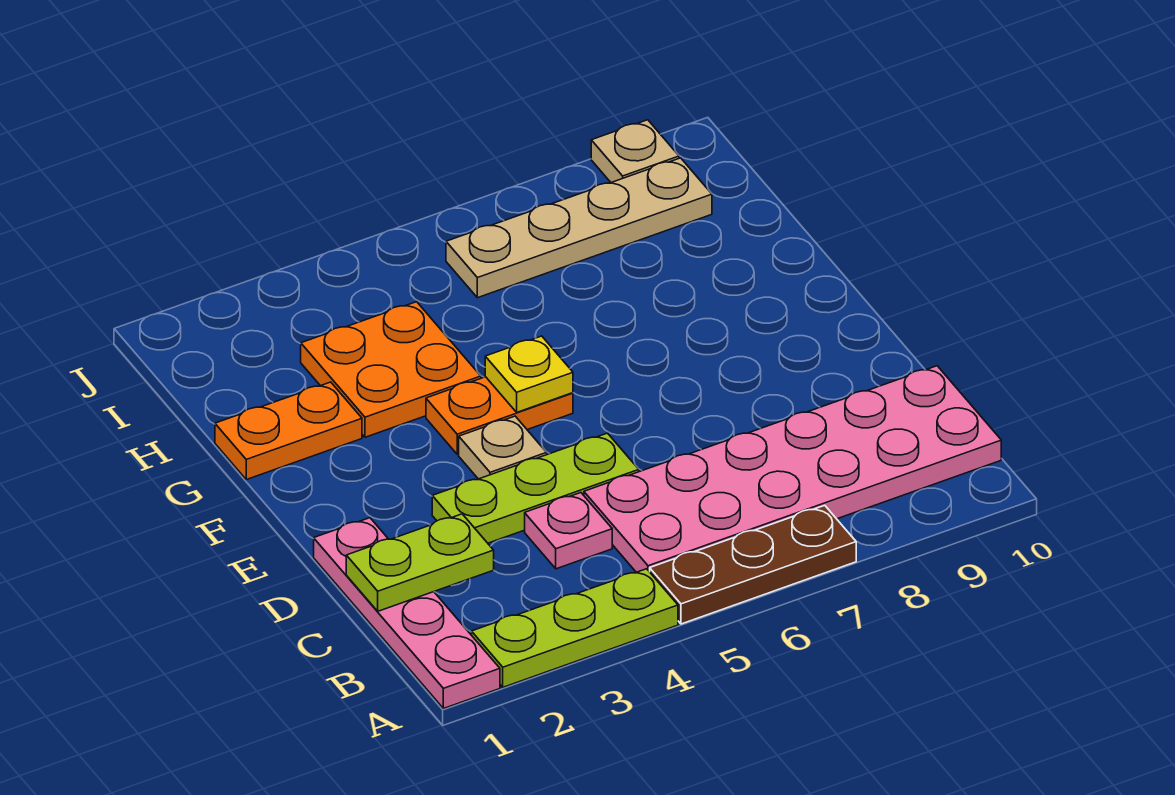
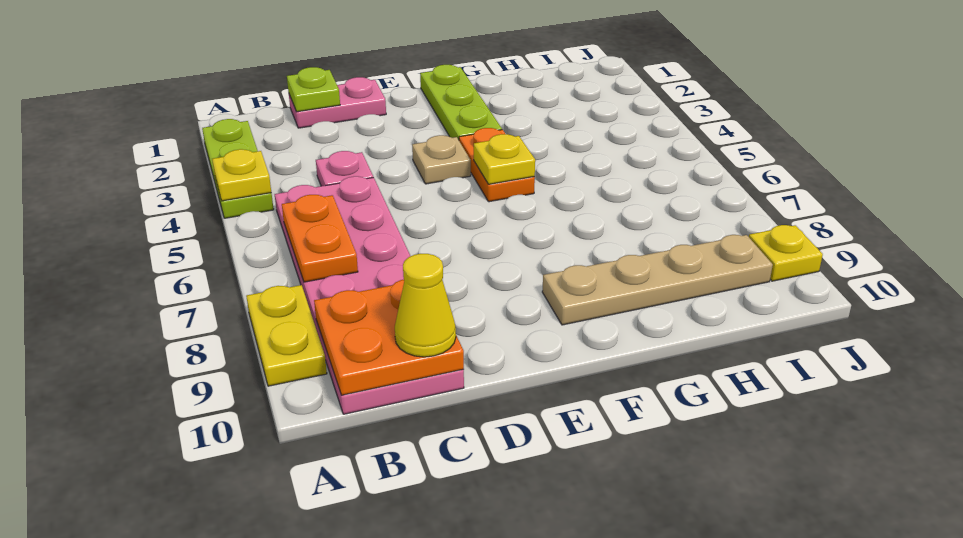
pink plate A1:D1 level 1 -> pink plate C1:D1 level 1
none -> yellow plate A4 level 2
brown plate A5:A7 level 1 -> none
none -> yellow plate A8:A9 level 1
lime plate C1:C2 level 2 -> lime plate C1 level 2
none -> yellow cone C10 level 3
lime plate D3:D5 level 1 -> lime plate F1:F3 level 1
orange plate G1:G2 level 1 -> orange plate B6:B7 level 2
orange plate G3:H4 level 1 -> orange plate B9:C10 level 2
tan plate I6:I9 level 1 -> tan plate F9:I9 level 1
tan plate J9 level 1 -> yellow plate J9 level 1

